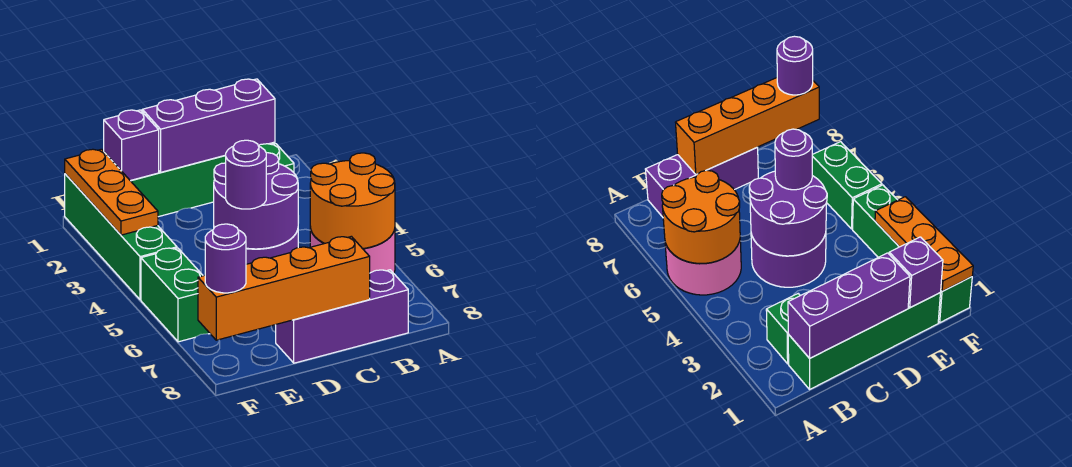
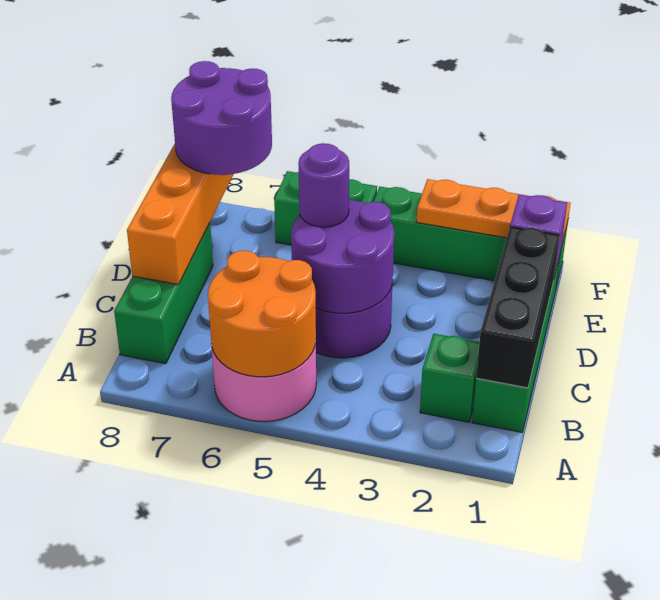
purple brick B1:D1 level 2 -> black brick B1:D1 level 2
purple brick B8:D8 level 1 -> green brick B8:D8 level 1
purple round brick F8 level 3 -> purple round brick E7:F8 level 3

